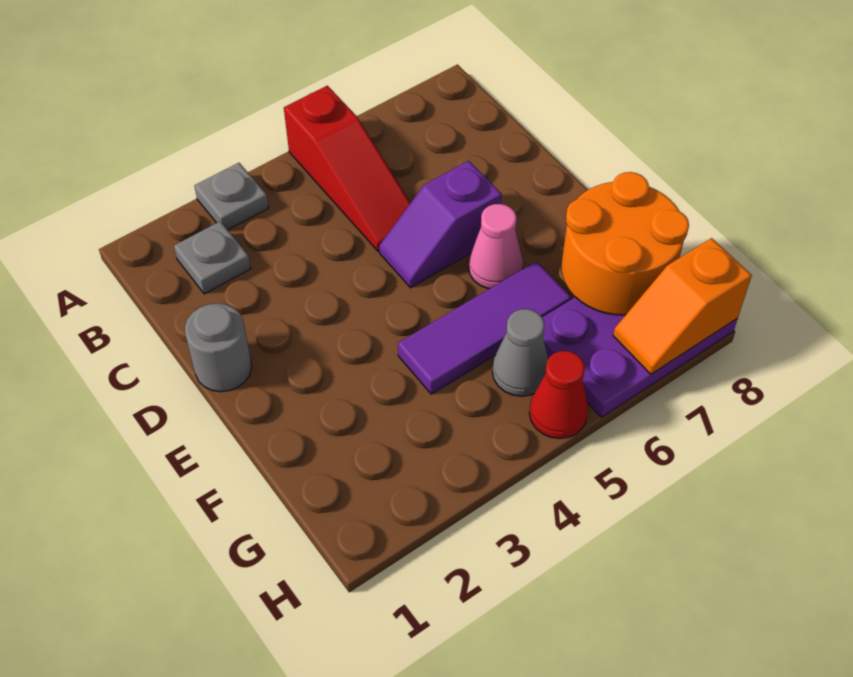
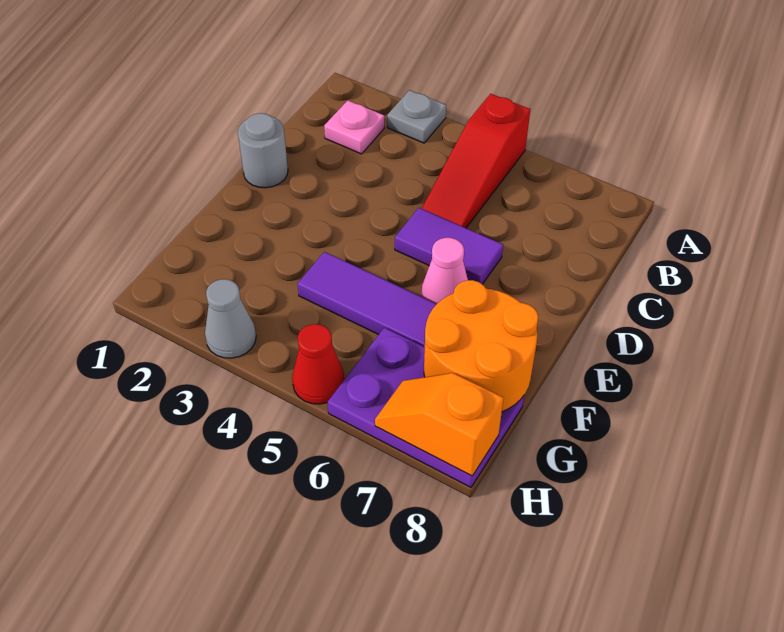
grey plate B2 level 1 -> pink plate B2 level 1
purple slope D5:D6 level 1 top 6 -> purple tile D5:D6 level 1
grey cone G5 level 1 -> grey cone H3 level 1

